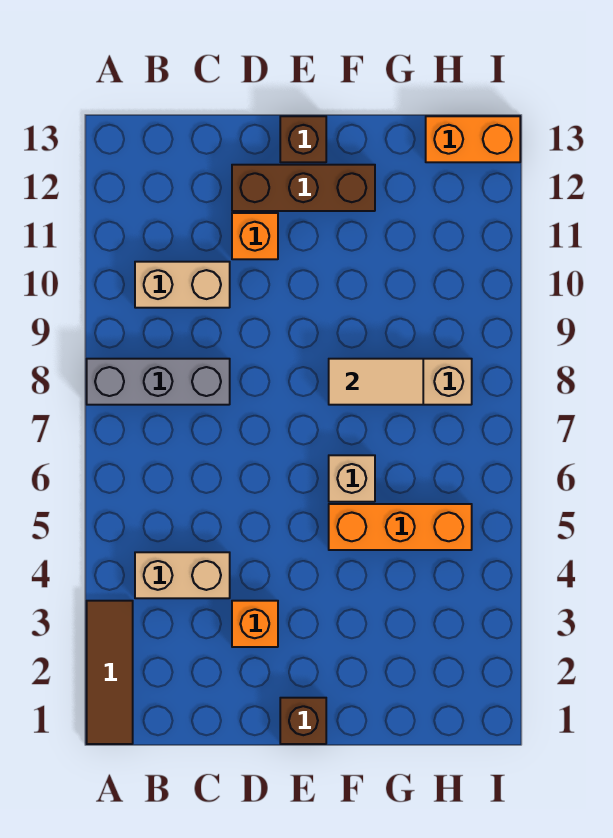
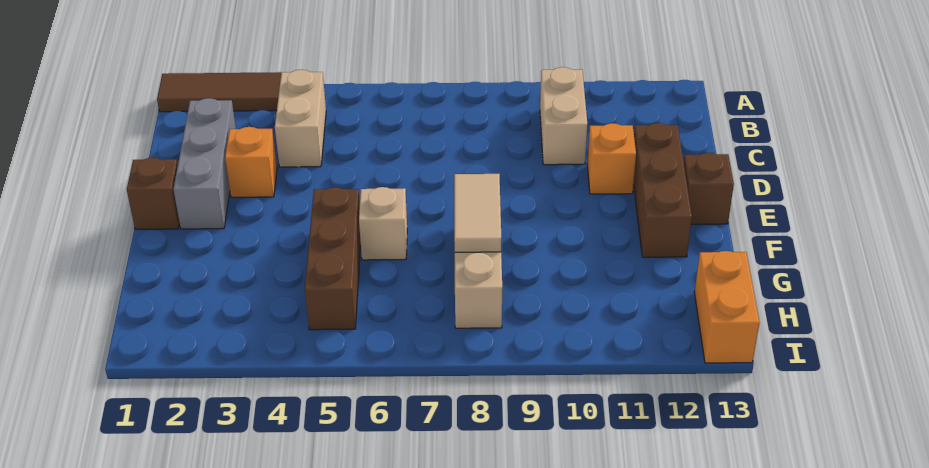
grey brick A8:C8 level 1 -> grey brick C2:E2 level 1
orange brick F5:H5 level 1 -> brown brick F5:H5 level 1

